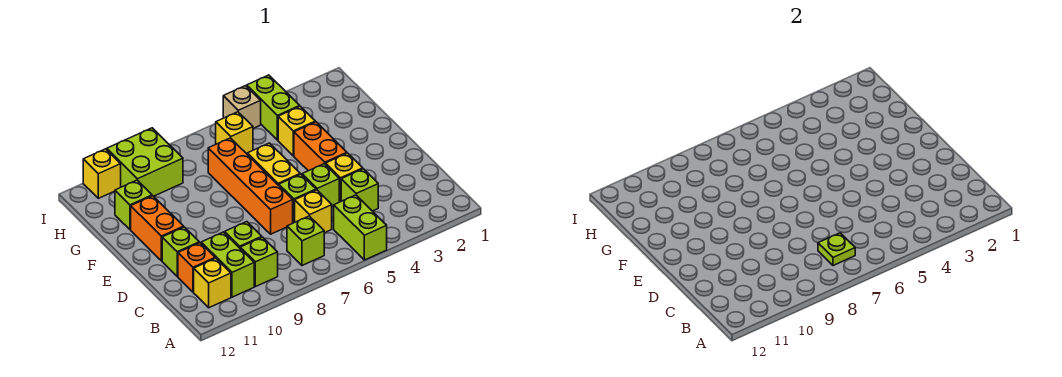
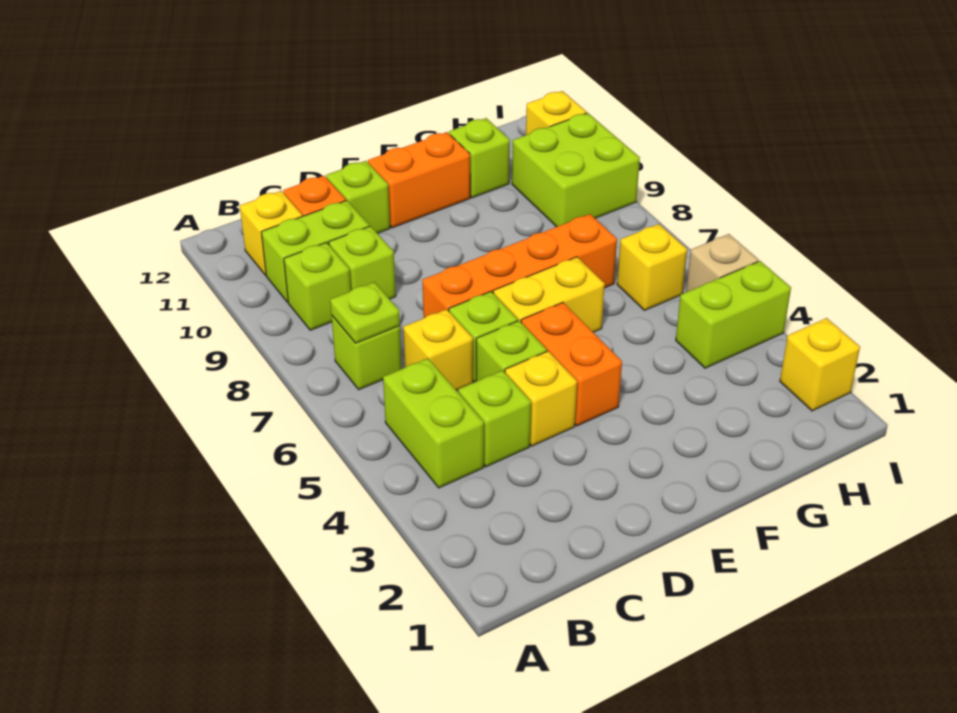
lime brick A5:B5 level 1 -> lime brick B4:B5 level 1
orange brick E4:F4 level 1 -> orange brick E4:E5 level 1
yellow brick G4 level 1 -> yellow brick I2 level 1

